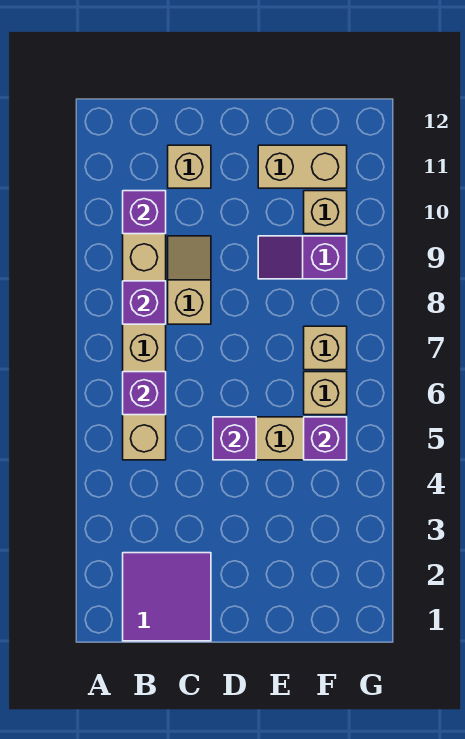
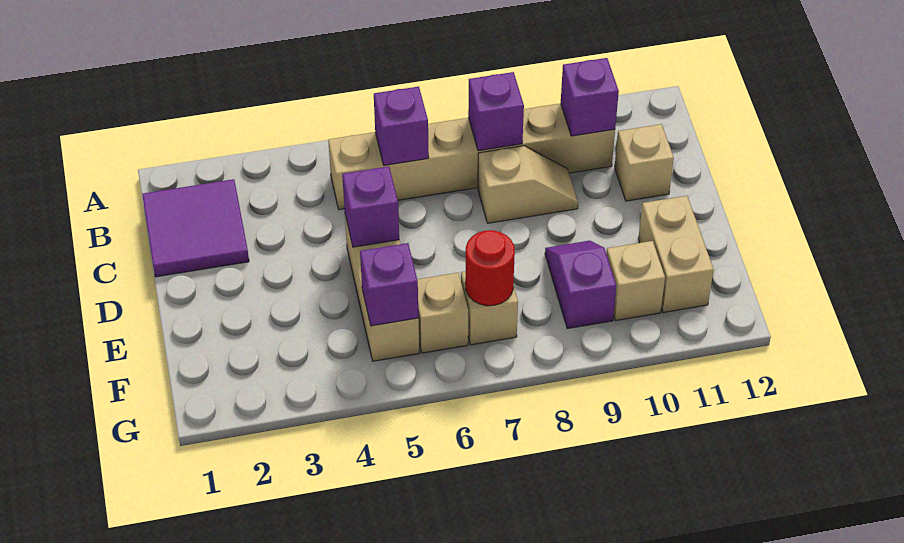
none -> red round brick F7 level 2

